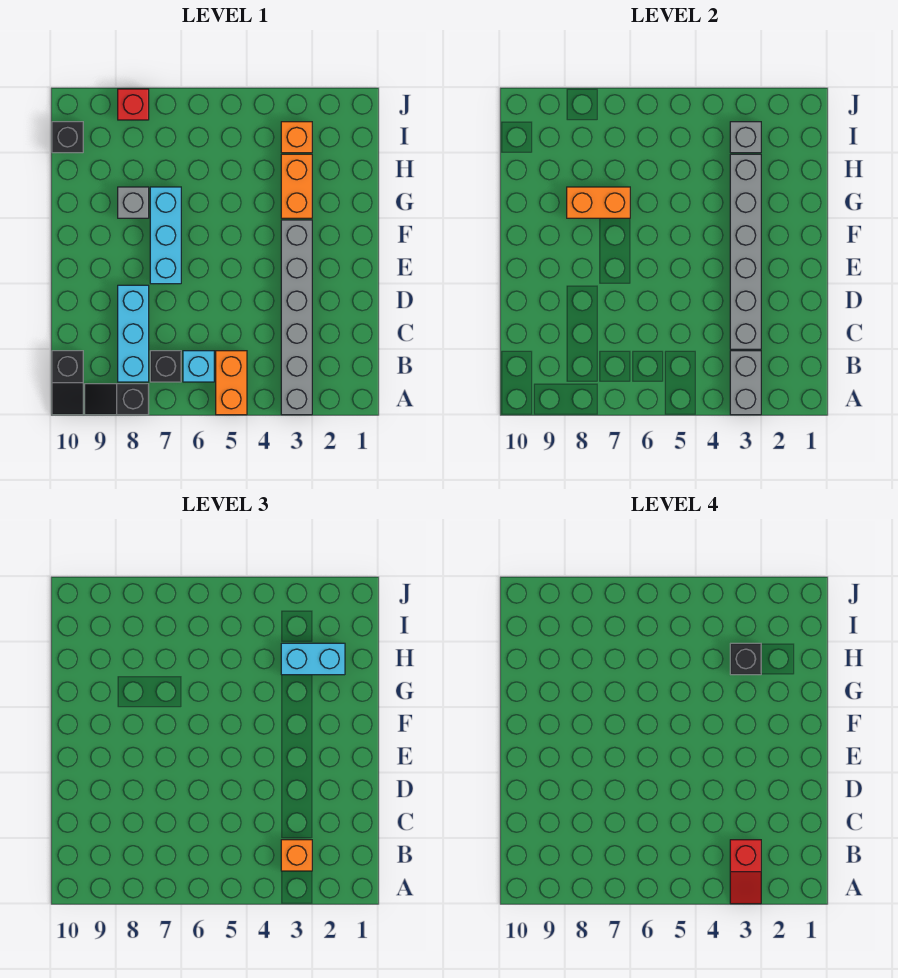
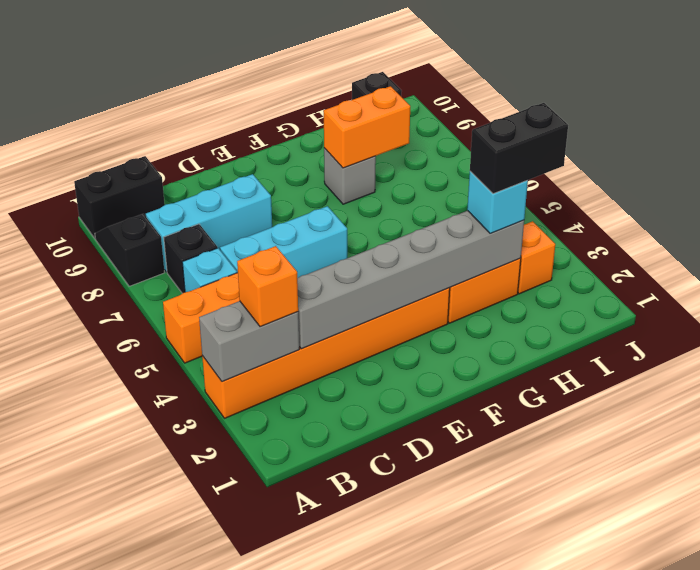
grey brick A3:F3 level 1 -> orange brick A3:F3 level 1
red slope A3:B3 level 4 top B -> none
black slope A10:B10 level 1 top B -> black brick A10:B10 level 1
cyan brick E7:G7 level 1 -> cyan brick C6:E6 level 1
orange brick G7:G8 level 2 -> orange brick G8:H8 level 2
cyan brick H2:H3 level 3 -> cyan brick H3 level 3
black brick H3 level 4 -> black brick H3:I3 level 4
grey brick I3 level 2 -> none
red brick J8 level 1 -> none

